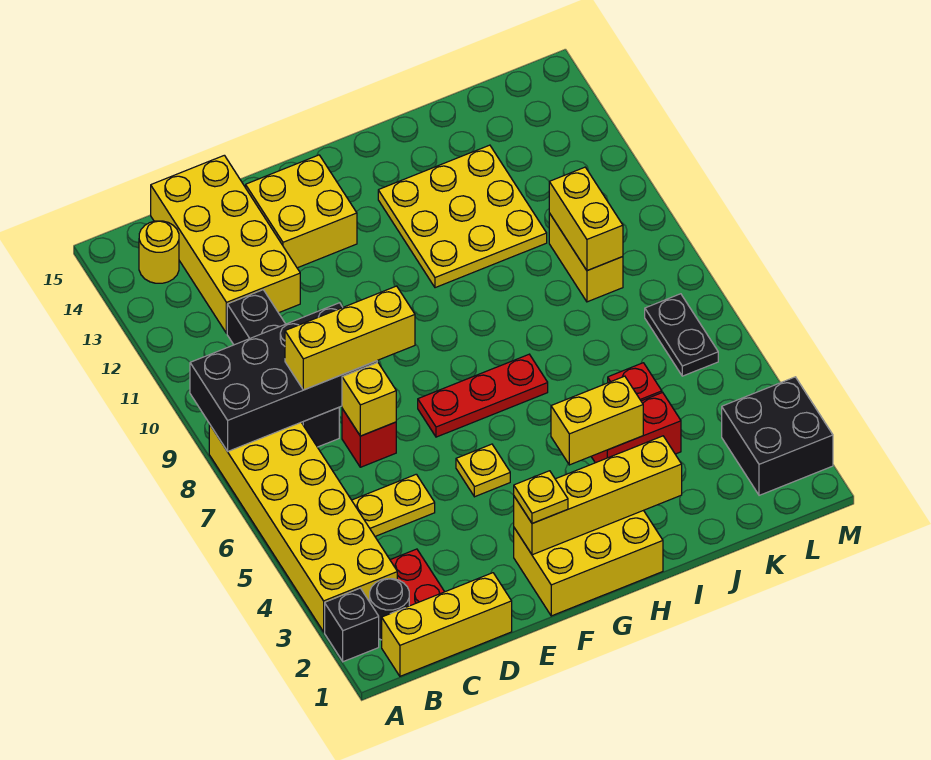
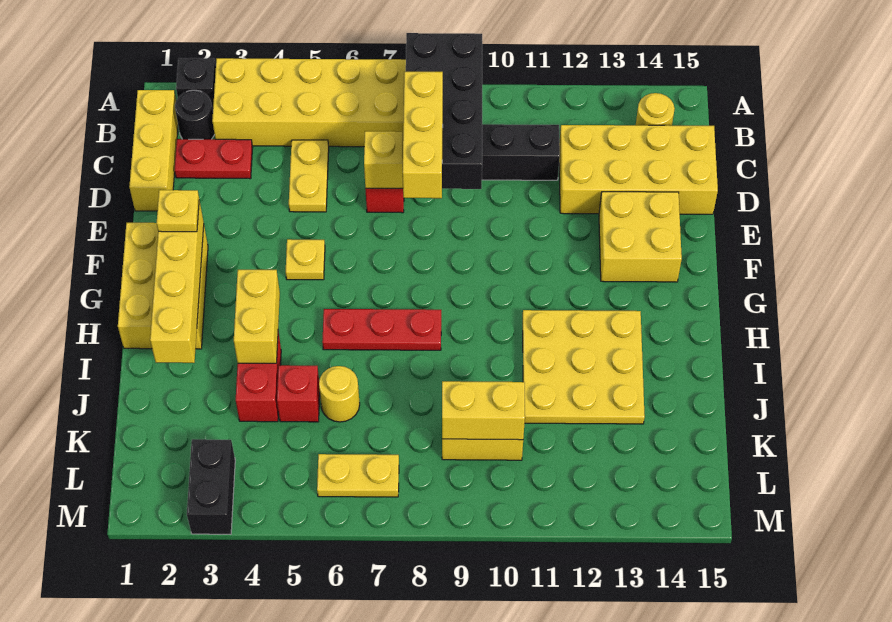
red plate F7:H7 level 1 -> red plate H6:H8 level 1
none -> yellow round brick J6 level 1
black brick L2:M3 level 1 -> black brick L3:M3 level 1
black plate L6:L7 level 1 -> yellow plate L6:L7 level 1

